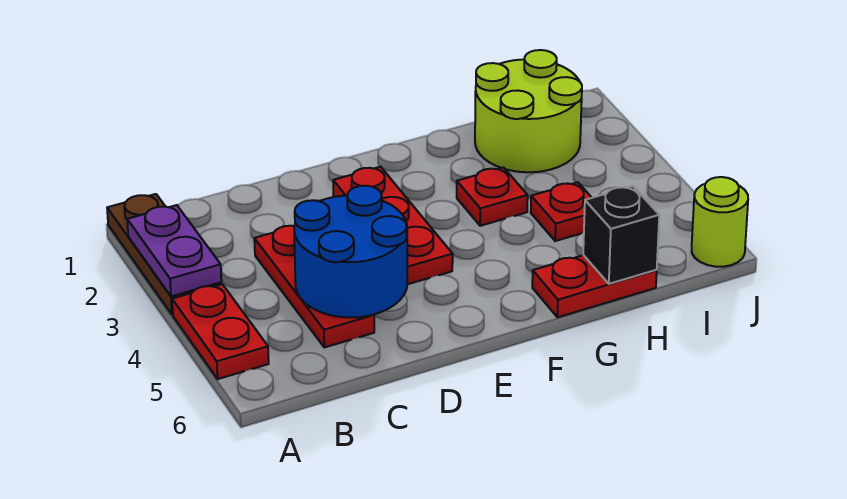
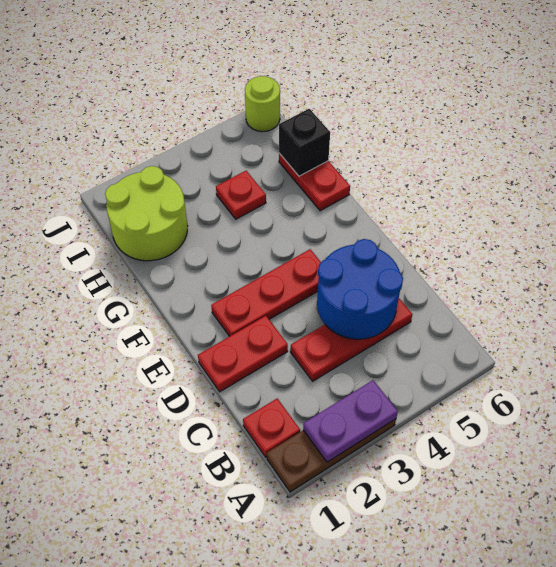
red plate A4:A5 level 1 -> red plate D1:D2 level 1
red plate G3 level 1 -> red plate B1 level 1

